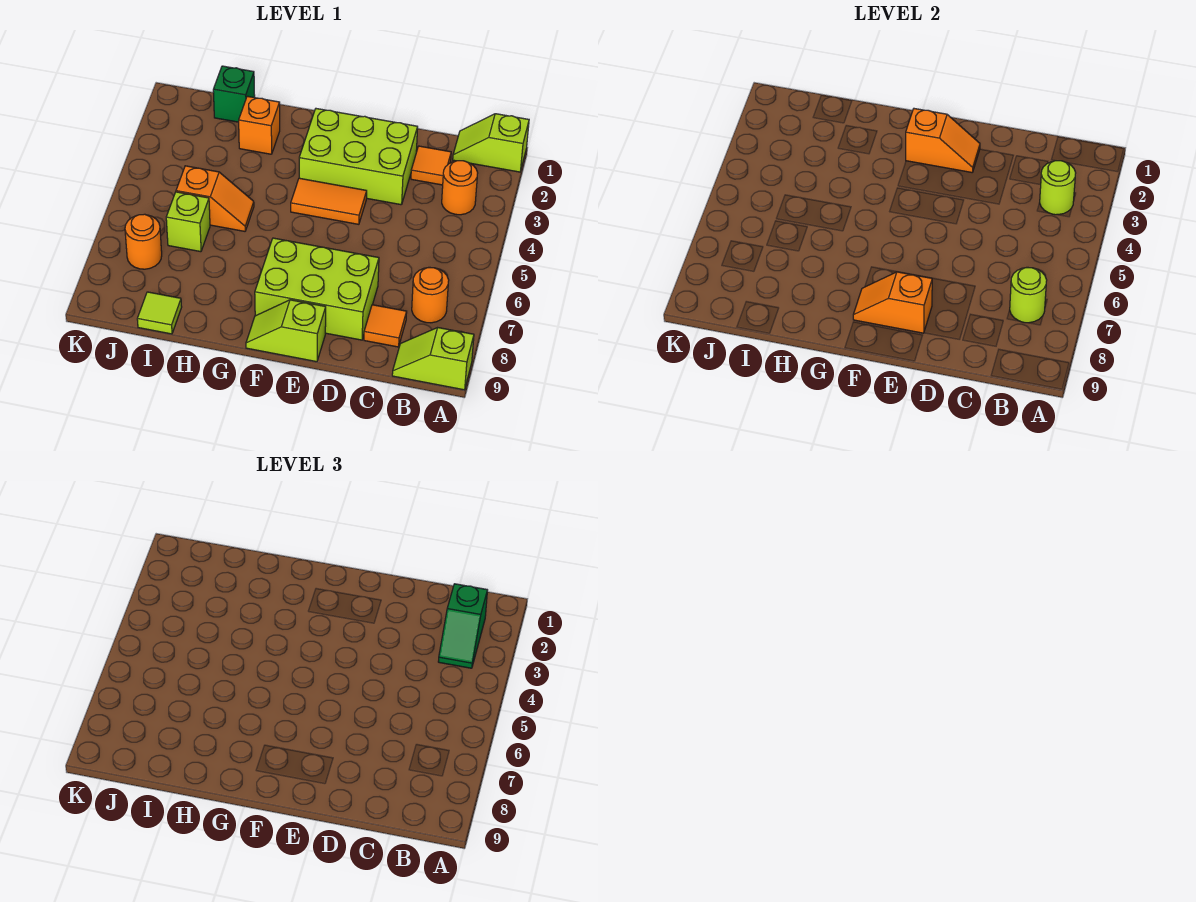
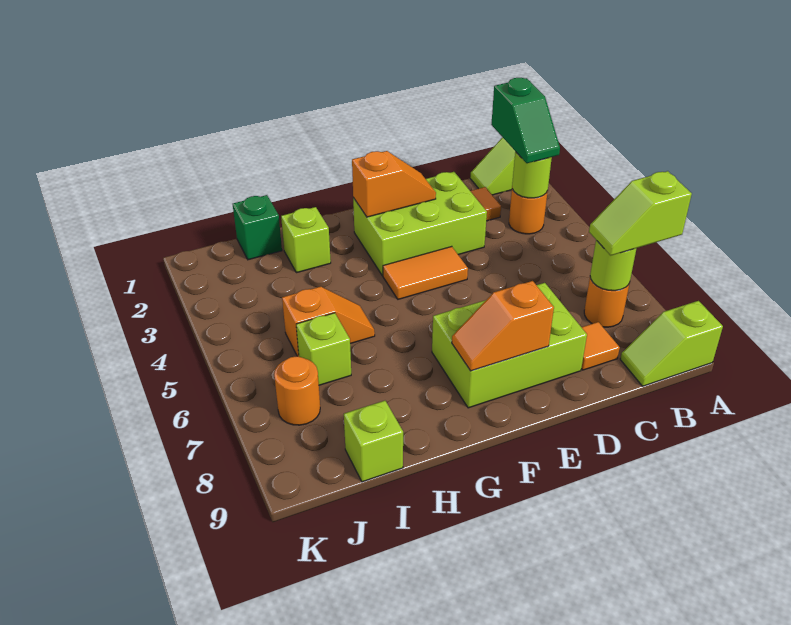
lime slope E9:F9 level 1 top E -> lime slope A7:B7 level 3 top A
orange brick H2 level 1 -> lime brick H2 level 1
lime tile I9 level 1 -> lime brick I9 level 1

